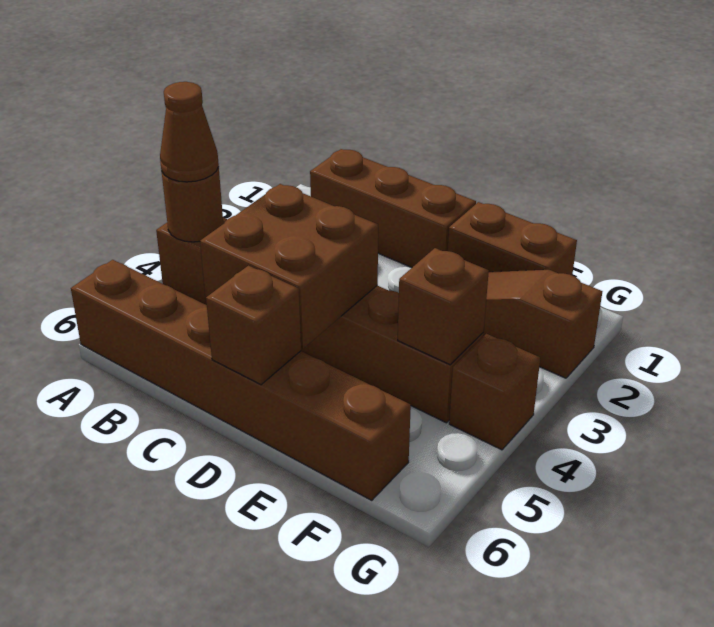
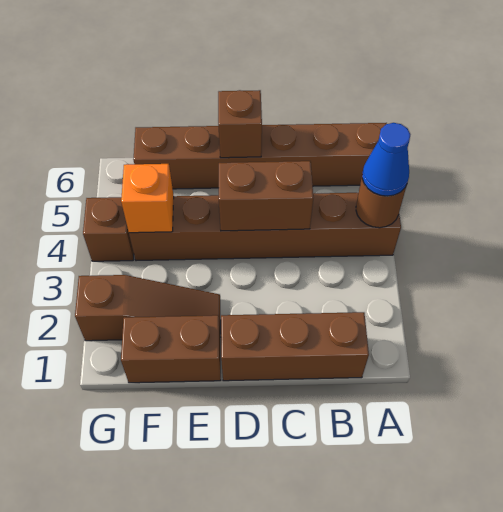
brown cone A4 level 3 -> blue cone A4 level 3
brown brick C4:D5 level 2 -> brown brick C4:D4 level 2
brown brick F4 level 2 -> orange brick F4 level 2

